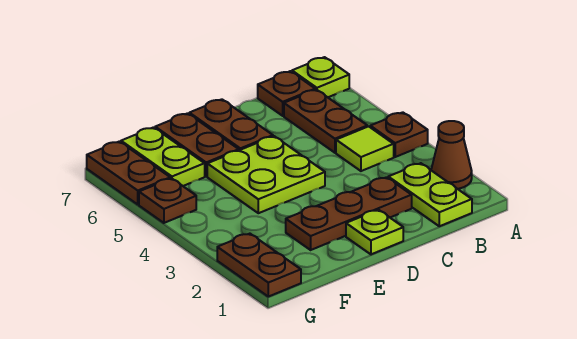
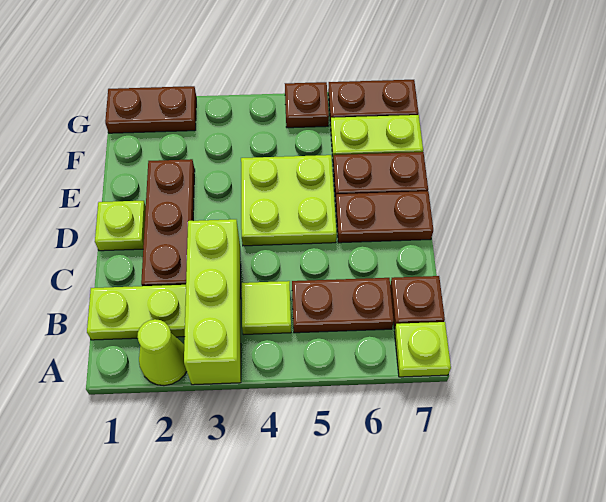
brown cone A2 level 1 -> lime cone A2 level 1
none -> lime brick A3:C3 level 1
brown plate A4 level 1 -> none

